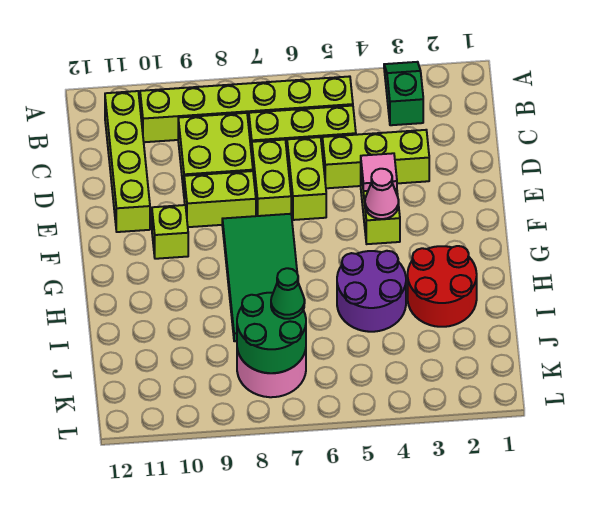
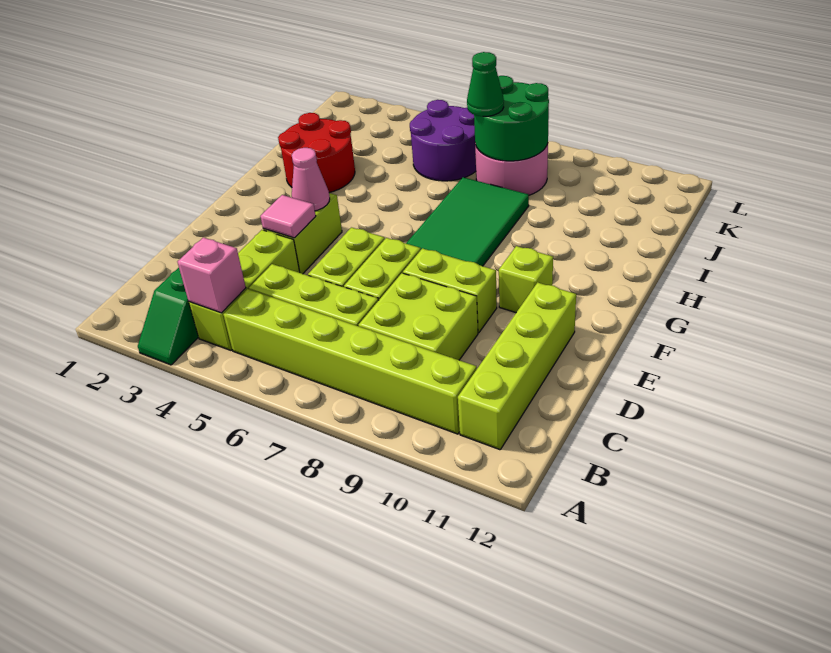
none -> pink brick B4 level 2
lime brick D3:D5 level 1 -> lime brick B4:D4 level 1
purple round brick H4:I5 level 1 -> purple round brick J5:K6 level 1

